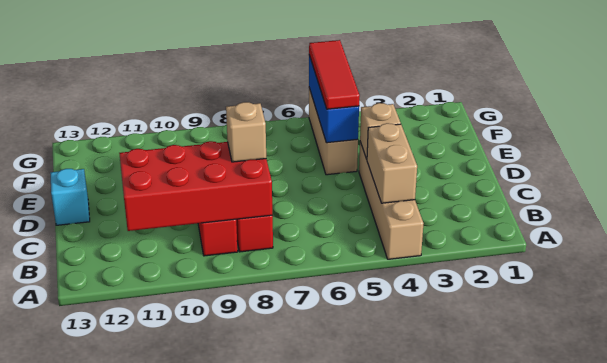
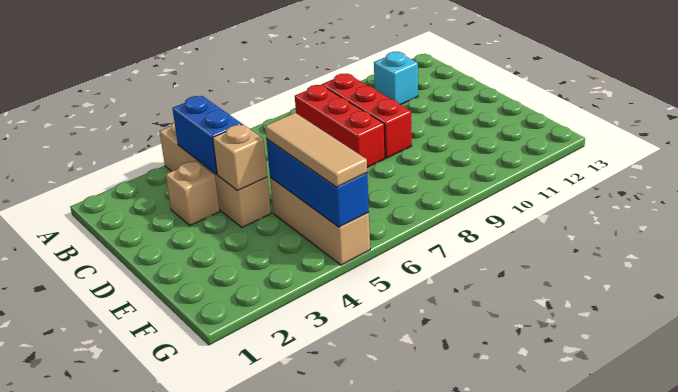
tan brick B4:C4 level 2 -> blue brick B4:C4 level 2
red brick B8:C11 level 2 -> none
tan brick C8 level 3 -> tan brick C3 level 1
cyan brick D13 level 1 -> cyan brick B11 level 1
red tile E5:G5 level 3 -> tan tile E5:G5 level 3

